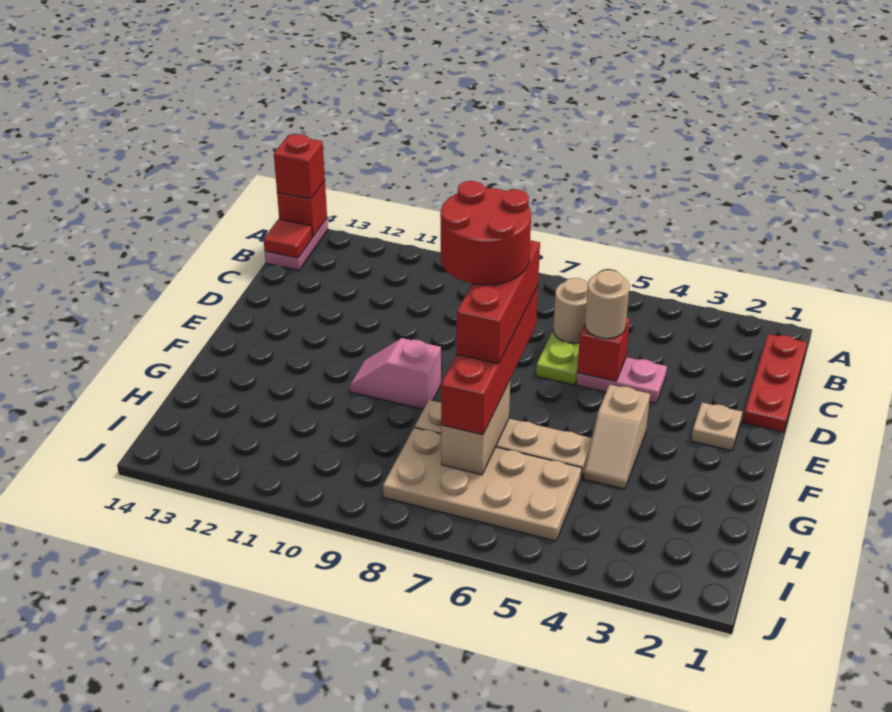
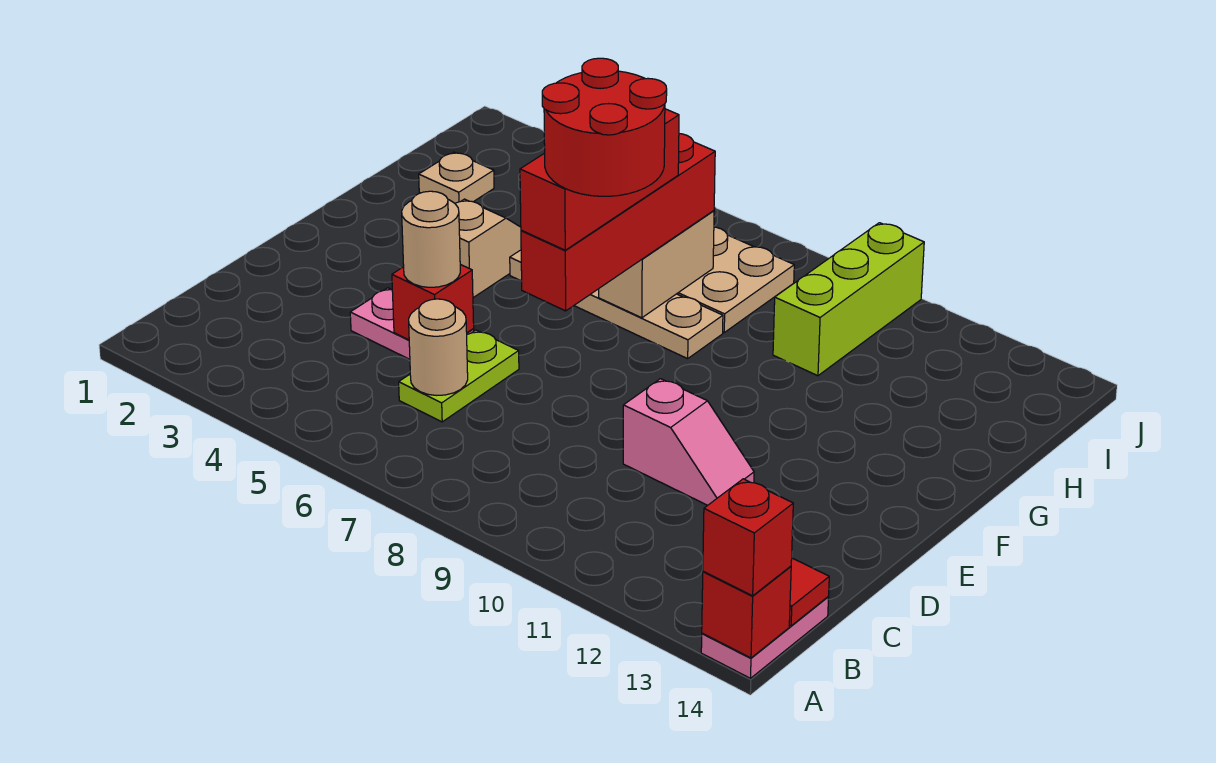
red plate B1:D1 level 1 -> none
tan plate E2 level 1 -> tan plate H2 level 1
pink slope F9:F10 level 1 top 9 -> pink slope D10:D11 level 1 top 10
none -> lime brick H10:J10 level 1

